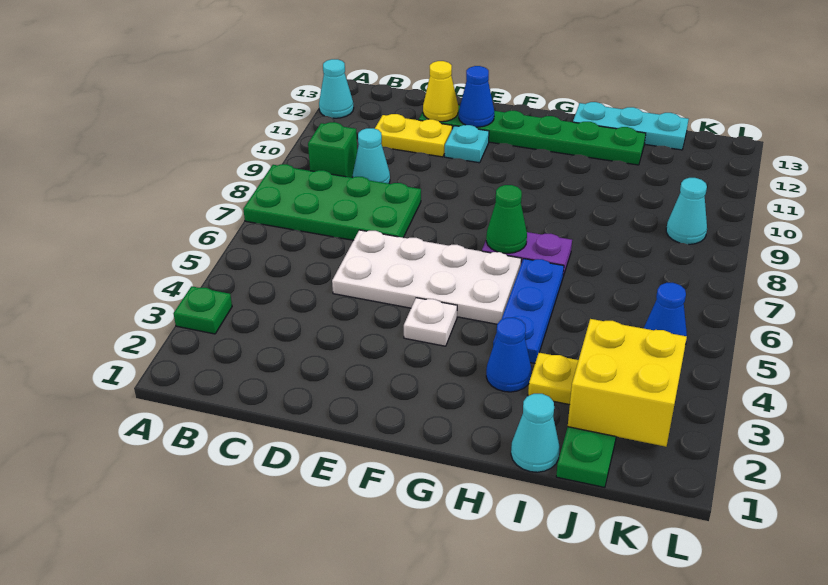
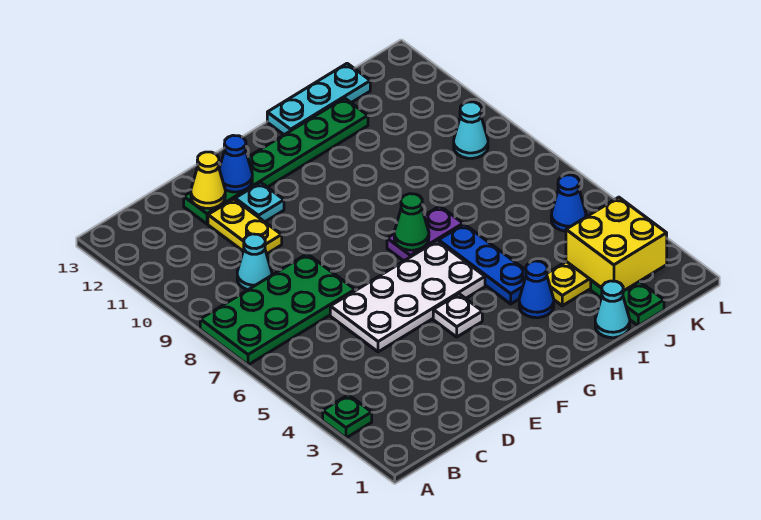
cyan cone A12 level 1 -> none
green brick B9 level 1 -> none
yellow plate C11:D11 level 1 -> yellow plate D10:D11 level 1

